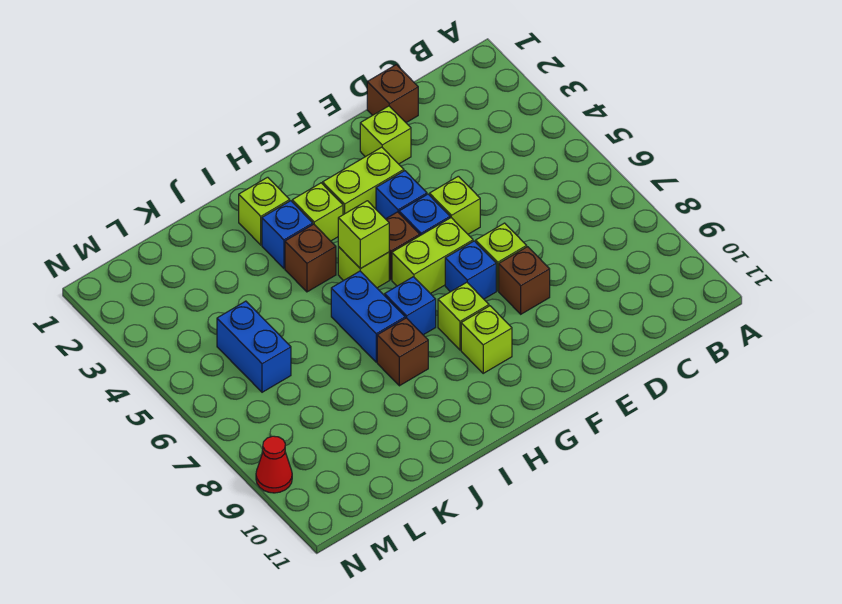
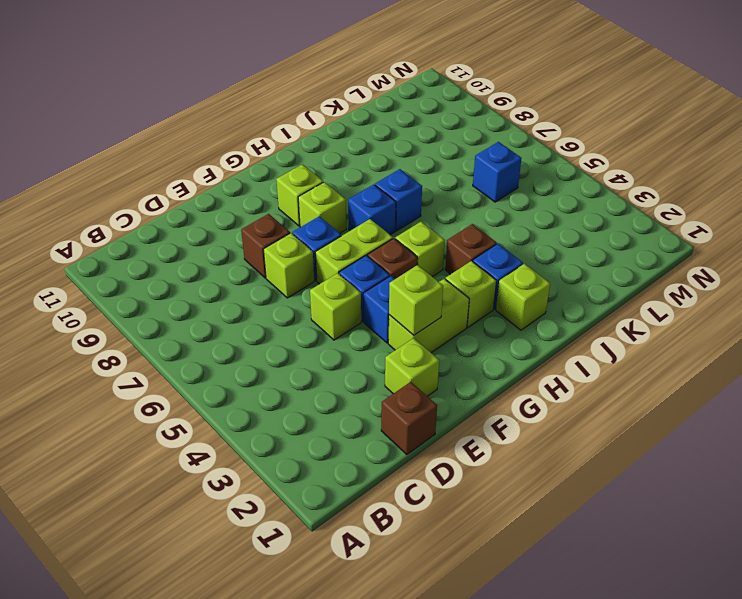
lime brick H5 level 2 -> lime brick F3 level 2
blue brick I6:I7 level 1 -> blue brick I7 level 1
brown brick I8 level 1 -> none
blue brick L5:L6 level 1 -> blue brick L6 level 1
red cone N9 level 1 -> none

